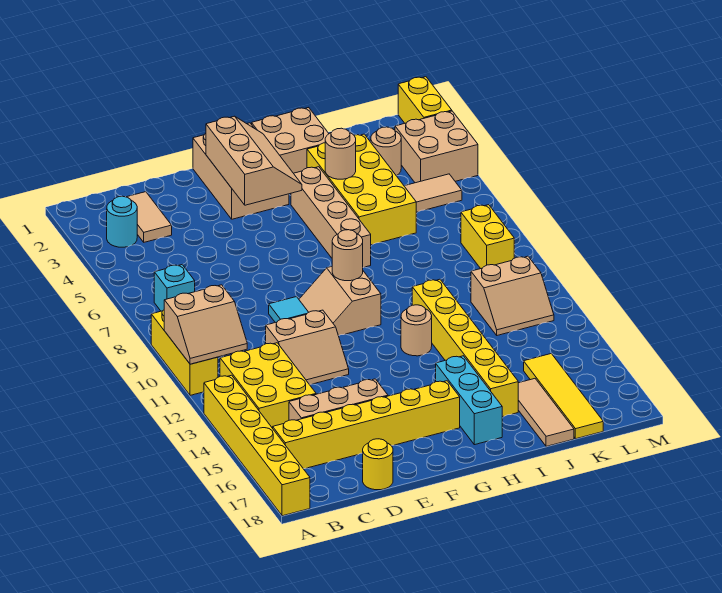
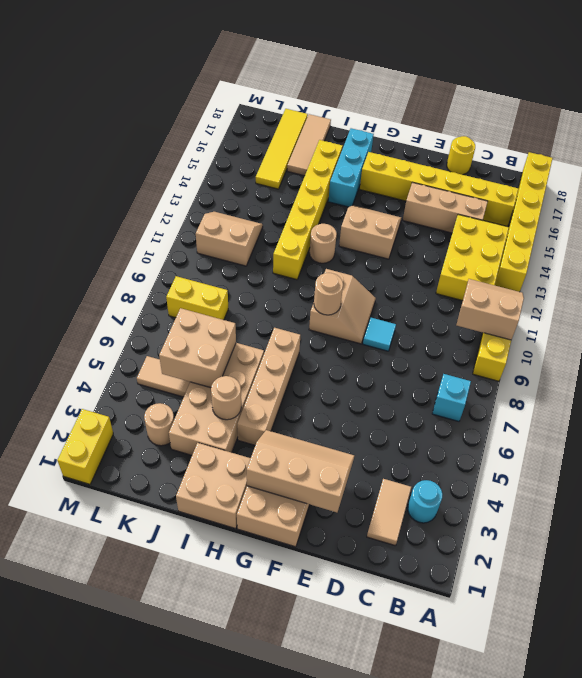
tan slope D11:E12 level 1 top 11 -> tan slope F13:G14 level 1 top 13
tan slope F2:G4 level 2 top F -> tan slope E2:G3 level 2 top 2
yellow brick I3:J6 level 1 -> tan brick I3:J6 level 1
tan brick L3:M4 level 1 -> tan brick J5:K6 level 2
yellow brick L8:L9 level 1 -> yellow brick K8:L8 level 1

